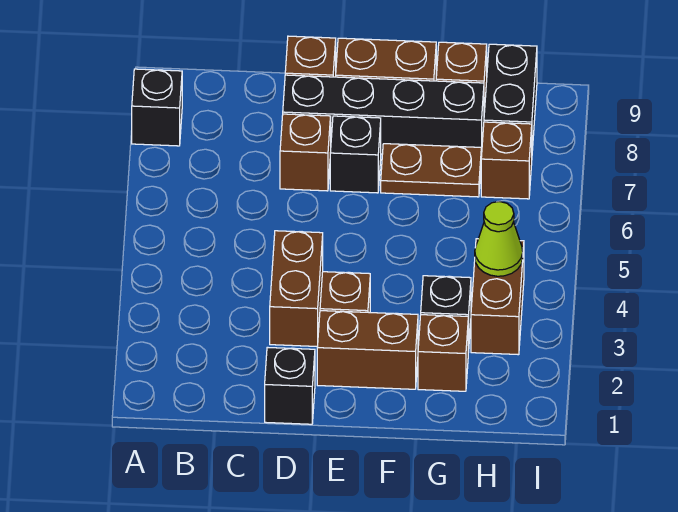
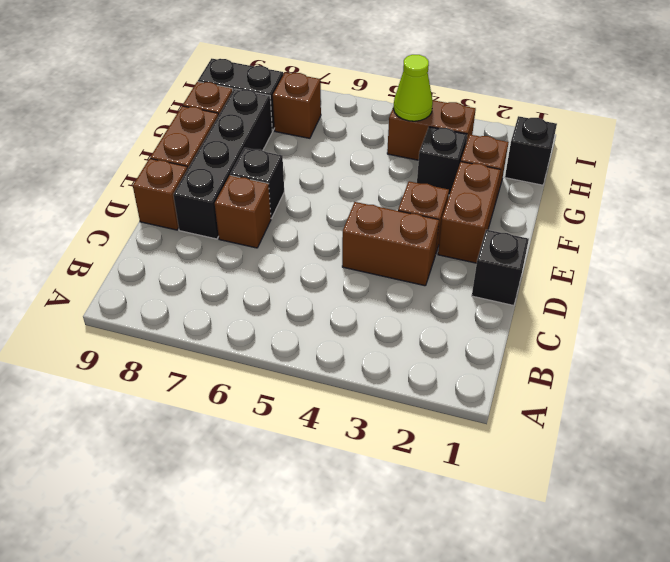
black brick A8 level 1 -> black brick H1 level 1
brown plate F7:G7 level 1 -> none

